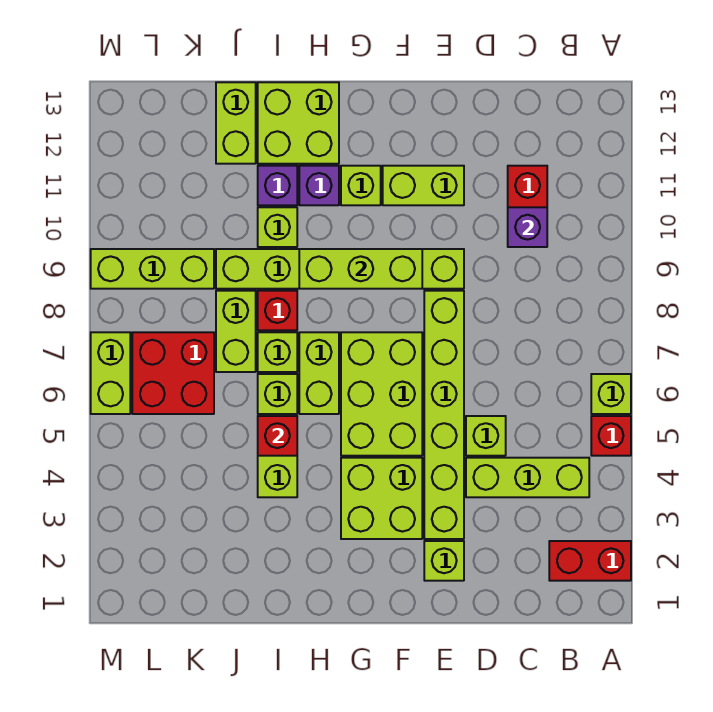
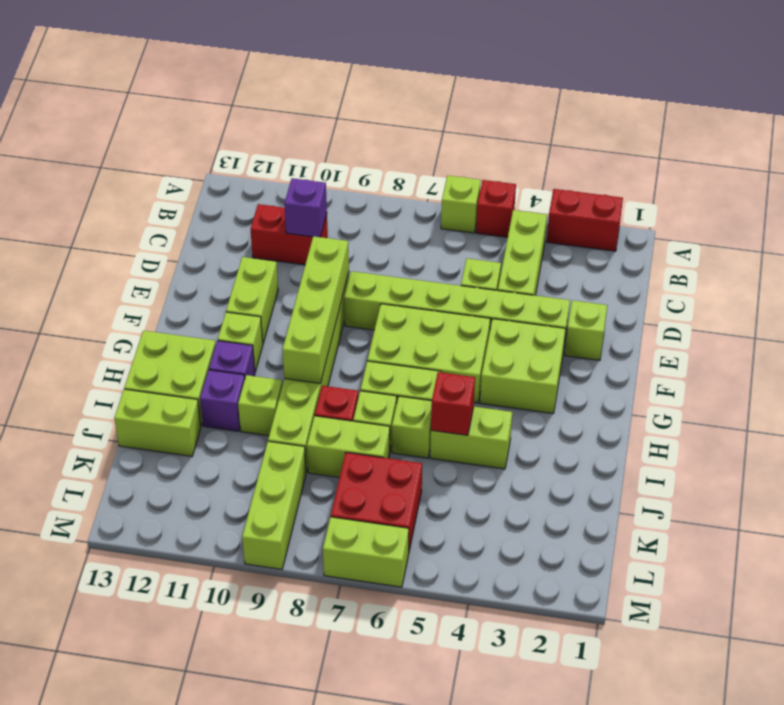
red brick A2:B2 level 1 -> red brick A2:A3 level 1
lime brick F9:H9 level 2 -> lime brick E9:H9 level 2

